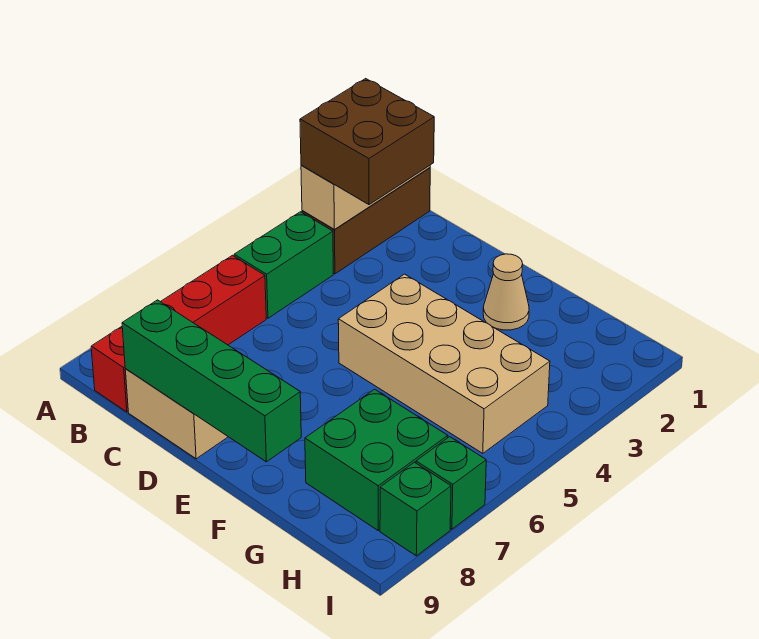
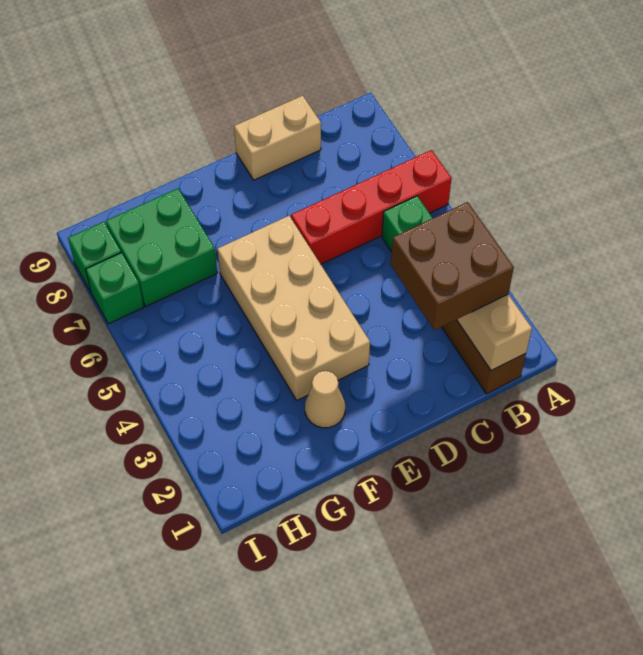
red brick B6:B9 level 1 -> red brick A6:D6 level 1
green brick C9:F9 level 2 -> none
tan brick E4:H5 level 1 -> tan brick E3:F6 level 1

